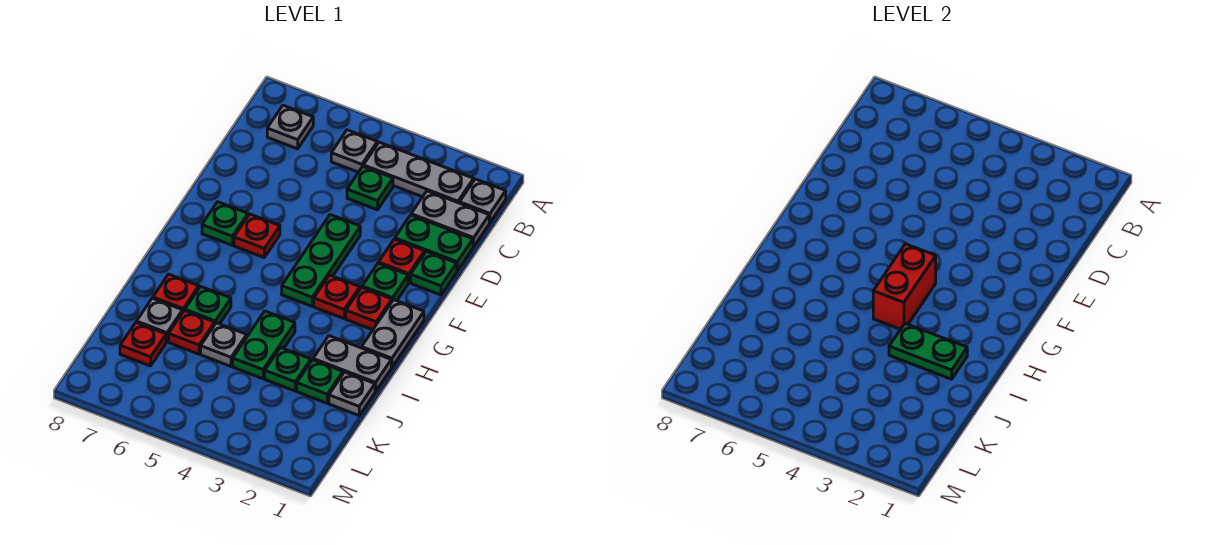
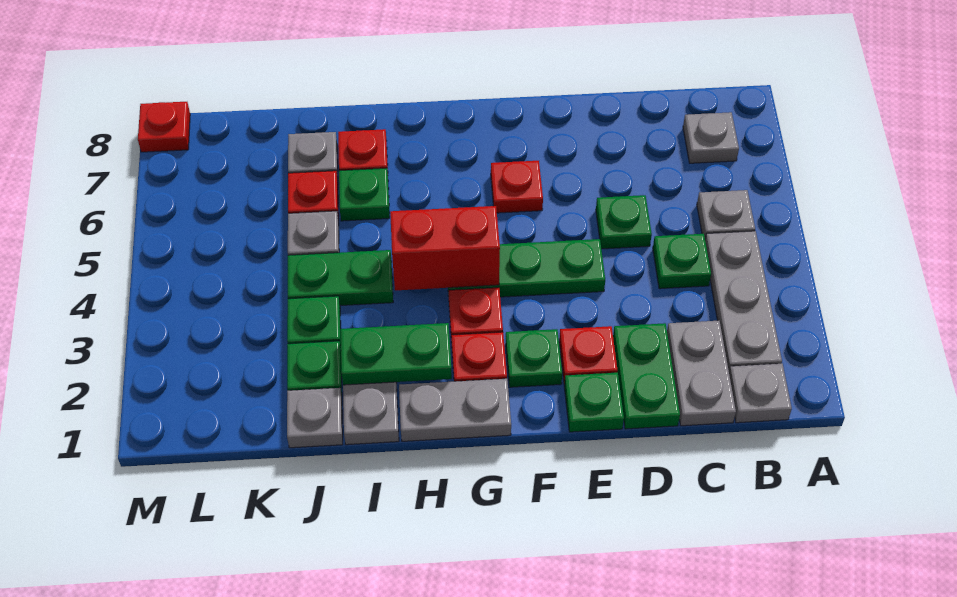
green plate F7 level 1 -> green plate D5 level 1
green plate I2:I3 level 2 -> green plate H2:I2 level 2
red plate K7 level 1 -> red plate M8 level 1

